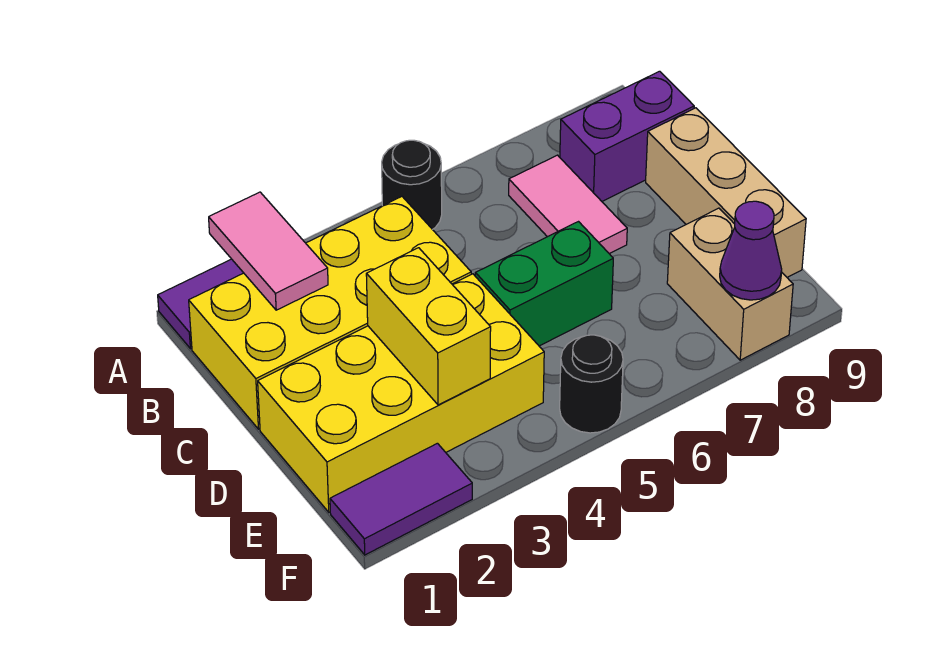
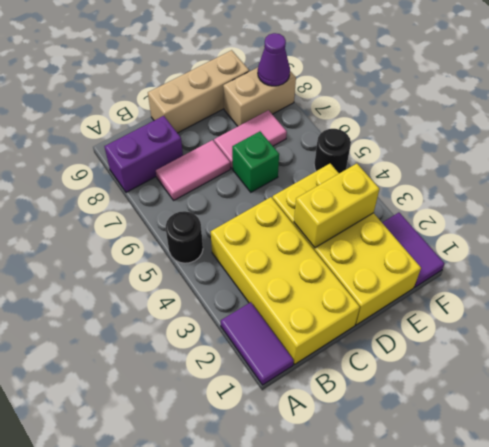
pink tile A2:B2 level 2 -> pink tile D7:E7 level 1
purple brick B8:B9 level 1 -> purple brick A8:B8 level 1
green brick D5:D6 level 1 -> green brick D6 level 1

